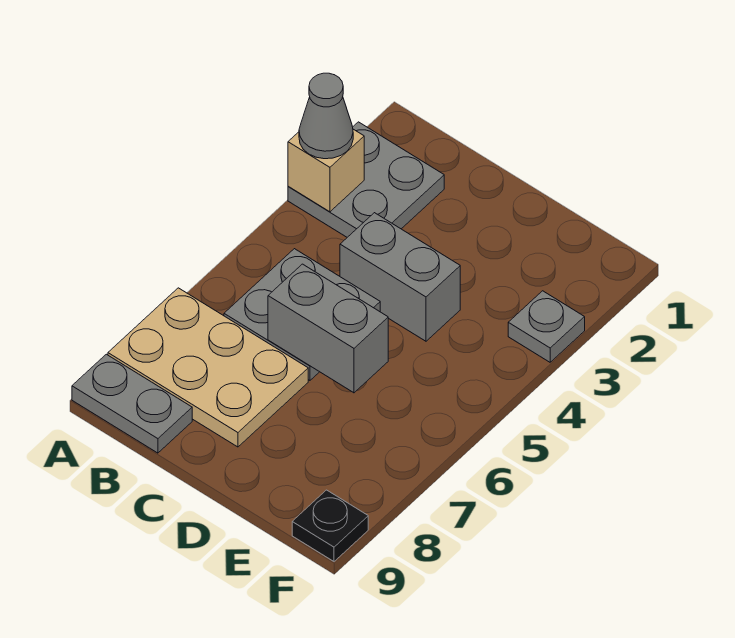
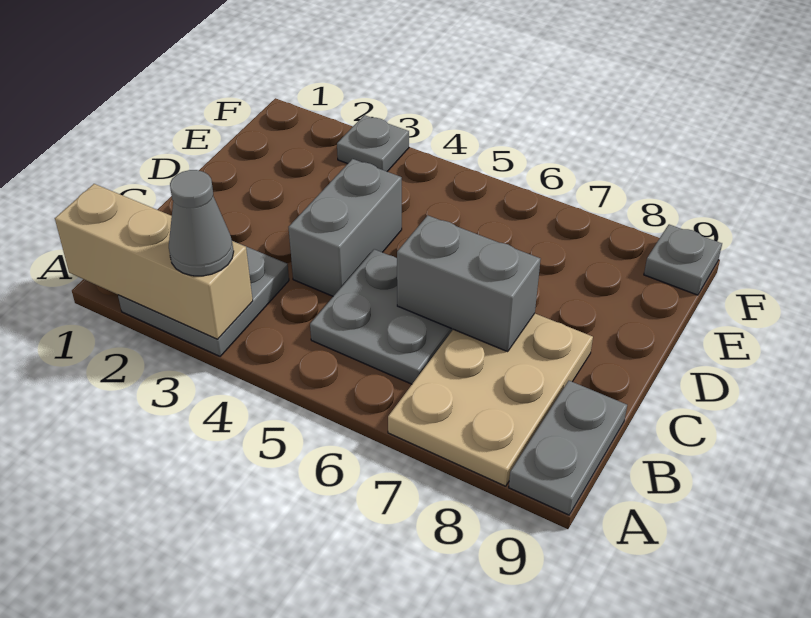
tan brick A3 level 2 -> tan brick A1:A3 level 2
grey brick C6:D6 level 2 -> grey brick C6:C7 level 2
black plate F9 level 1 -> grey plate F9 level 1

